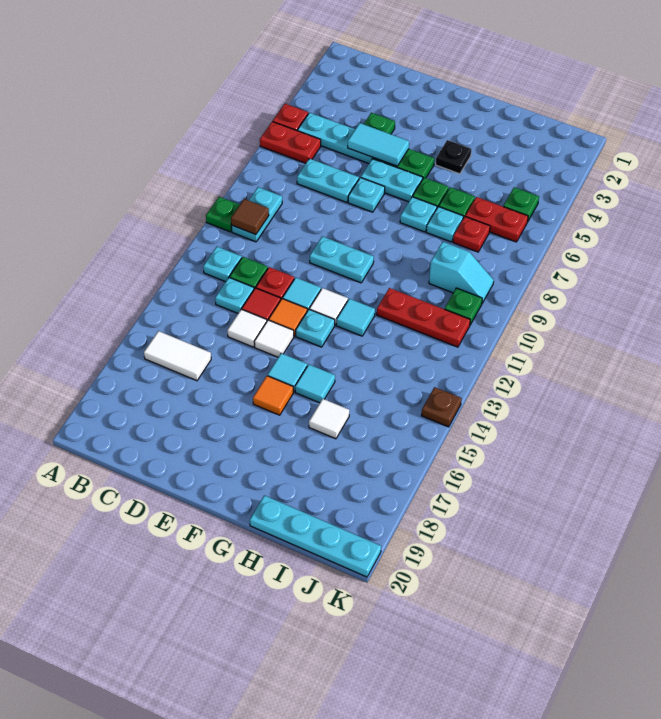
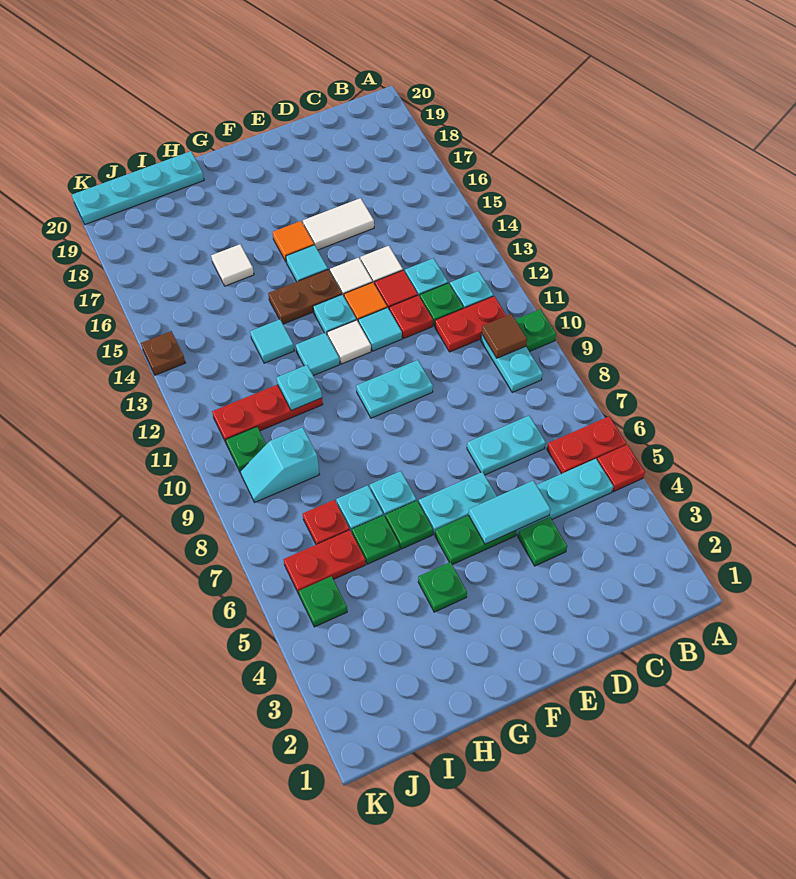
none -> red plate B11:C11 level 1
white tile B16:C16 level 1 -> white tile D16:E16 level 1
cyan plate E7 level 1 -> cyan plate H11 level 2
none -> brown plate F14:G14 level 1
black plate G4 level 1 -> green plate G4 level 1
cyan tile G15 level 1 -> cyan tile H13 level 1

